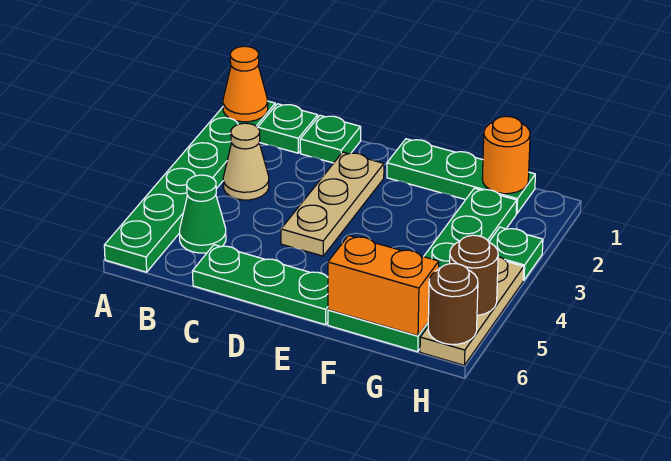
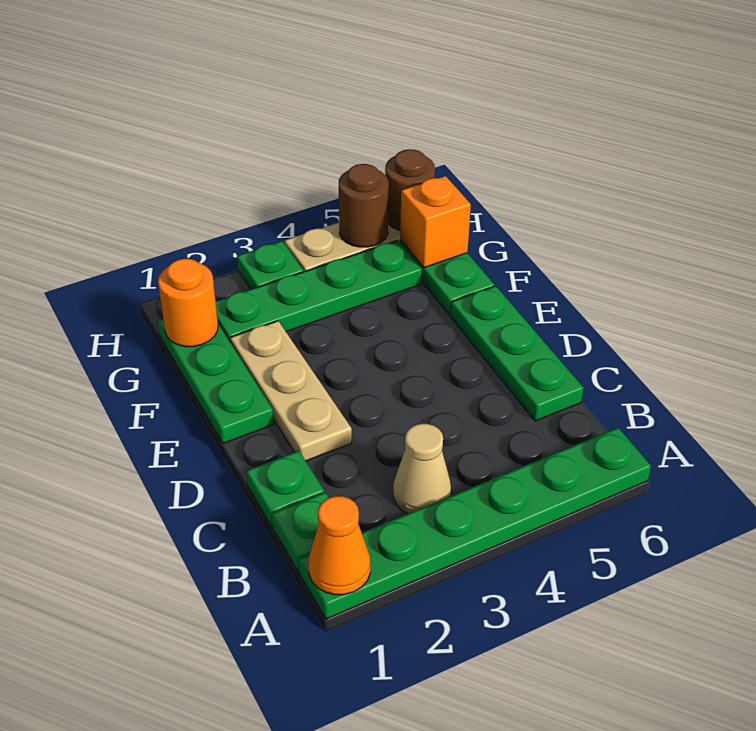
green cone B5 level 1 -> none
tan plate D2:D4 level 1 -> tan plate D2:F2 level 1
orange brick F6:G6 level 2 -> orange brick G6 level 2

